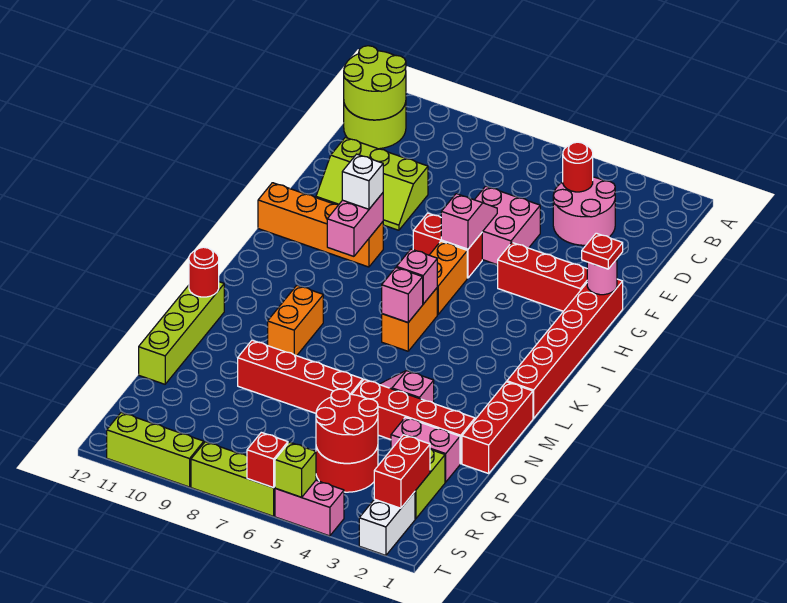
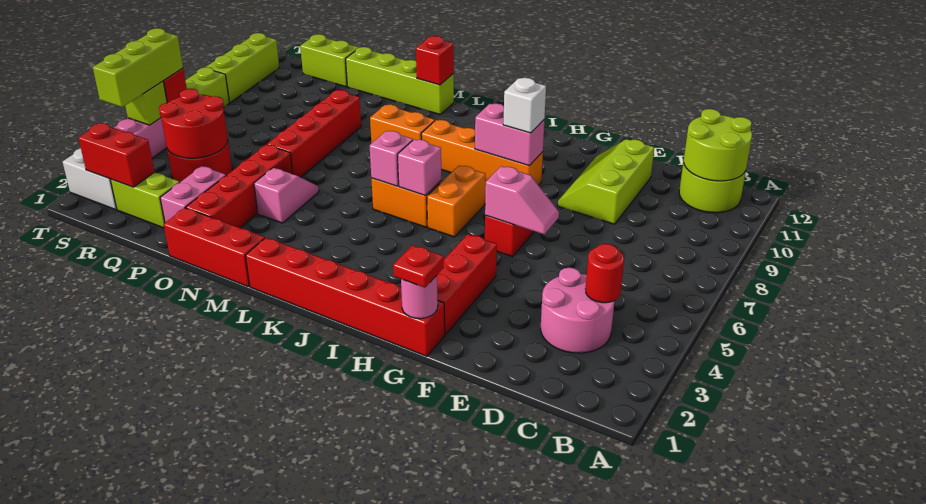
pink brick E5:F6 level 1 -> none
orange brick H6:I6 level 1 -> orange brick I6:I7 level 1
orange brick H9:H12 level 1 -> orange brick H9:K9 level 1
red round brick M12 level 2 -> red brick M12 level 2
none -> lime brick Q12:R12 level 1
none -> lime brick T4:T6 level 3

